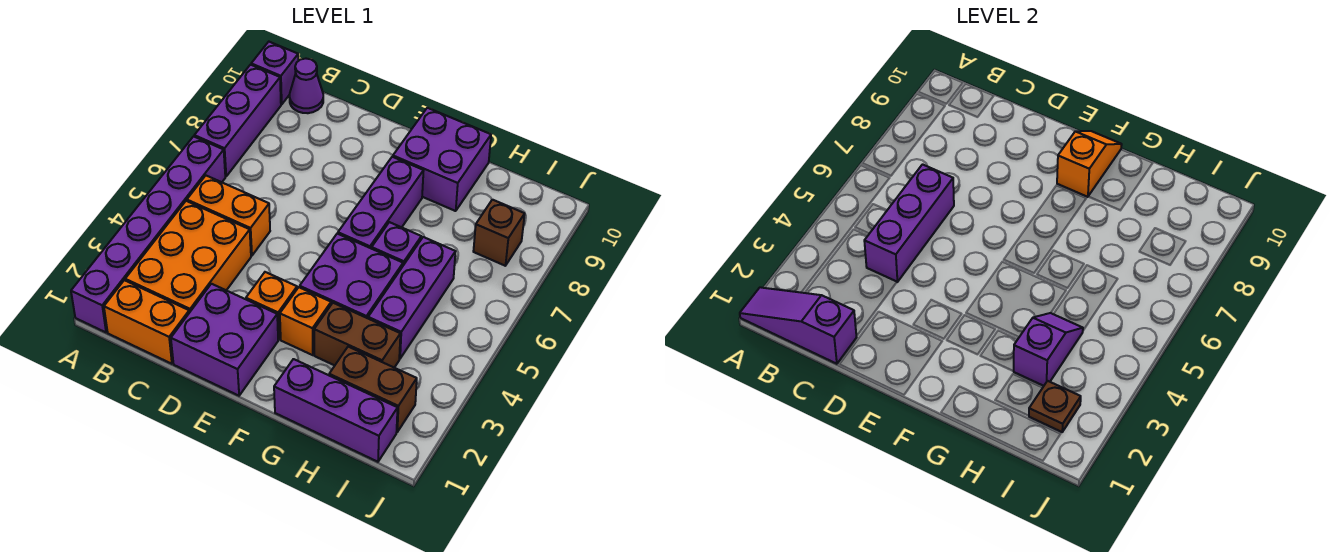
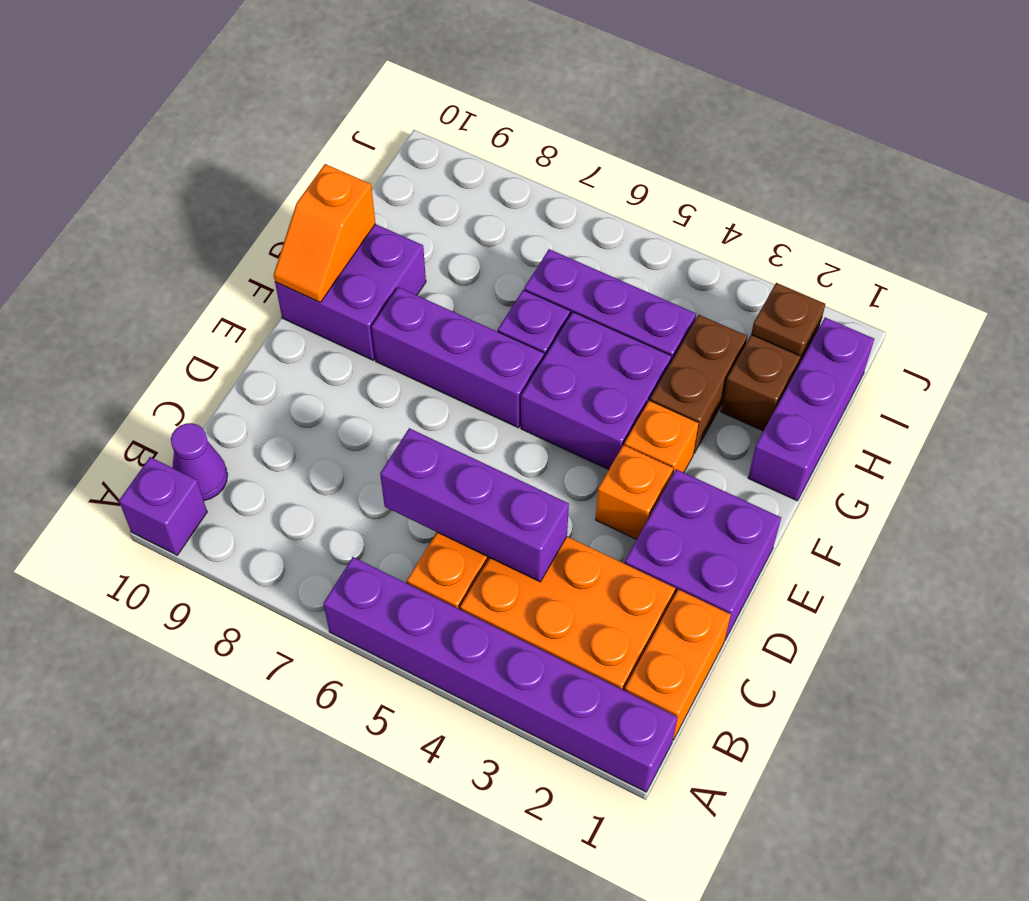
purple slope A1:C1 level 2 top C -> none
purple brick A7:A9 level 1 -> none
orange slope F9:F10 level 2 top 9 -> orange slope F10:G10 level 2 top G
purple slope H3:H4 level 2 top 3 -> none
brown brick I8 level 1 -> none

